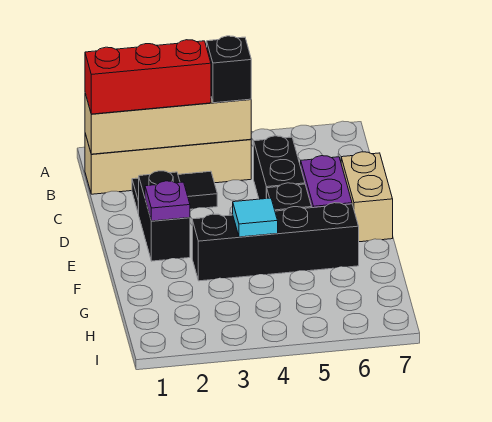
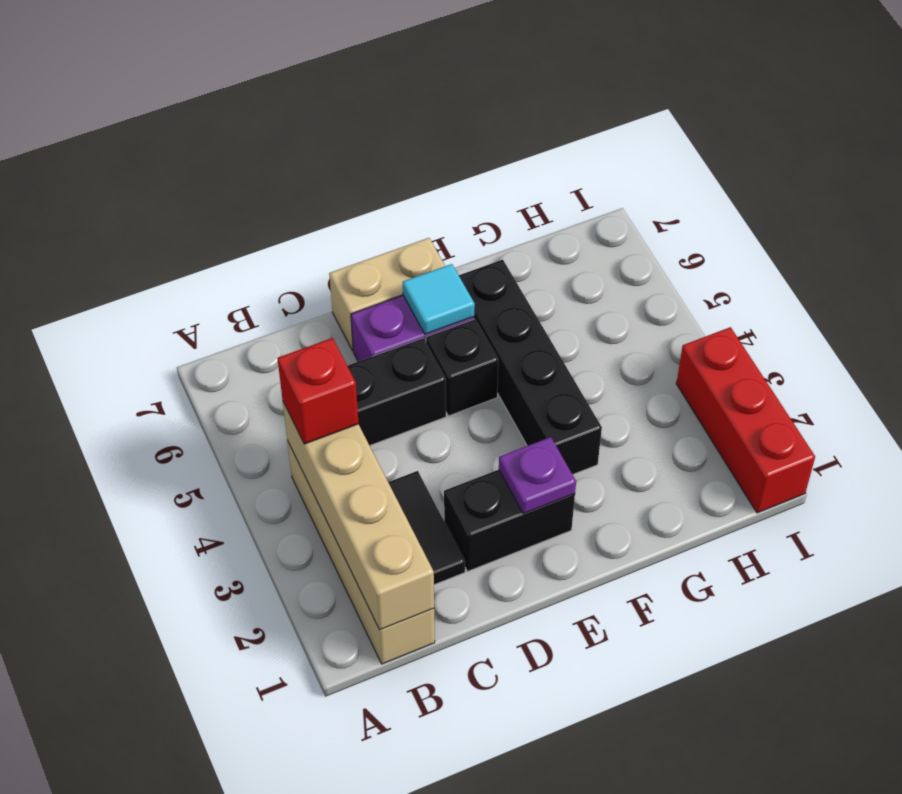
red brick B1:B3 level 3 -> red brick I1:I3 level 1
black brick B4 level 3 -> red brick B4 level 3
cyan tile F4 level 2 -> cyan tile E6 level 2

